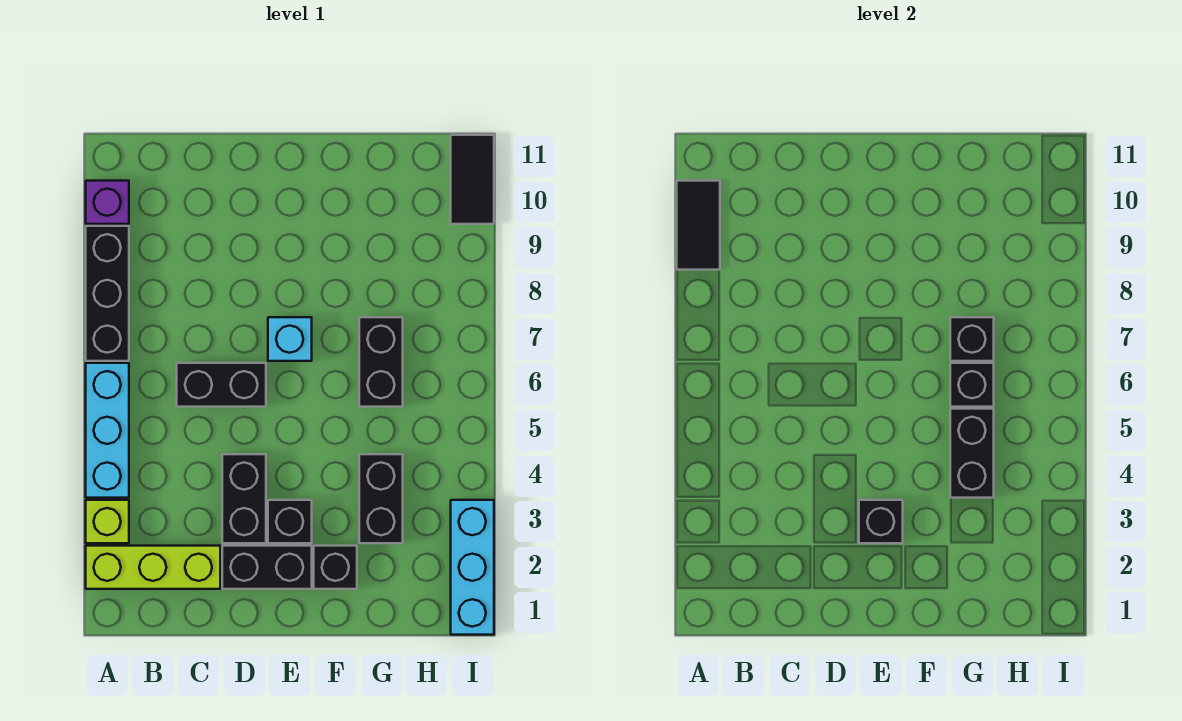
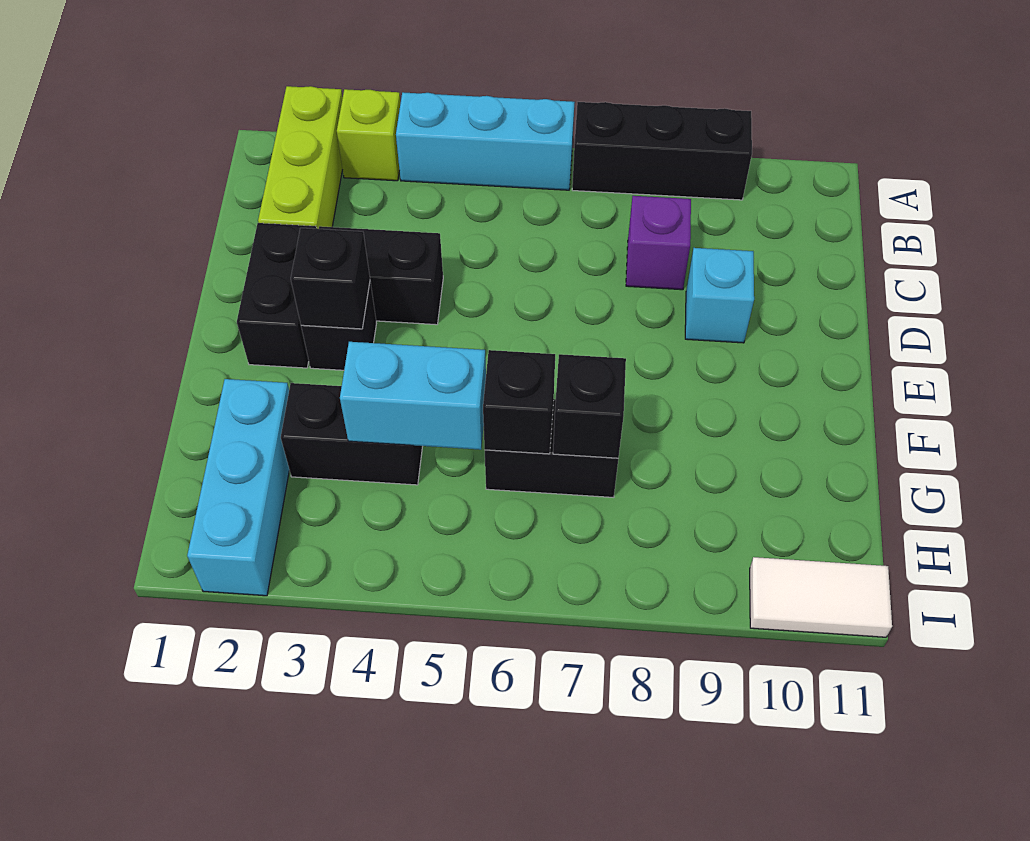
black tile A9:A10 level 2 -> none
purple brick A10 level 1 -> purple brick C8 level 1
black brick C6:D6 level 1 -> none
cyan brick E7 level 1 -> cyan brick D9 level 1
black brick F2 level 1 -> none
black brick G4:G5 level 2 -> cyan brick G4:G5 level 2
cyan brick I1:I3 level 1 -> cyan brick G2:I2 level 1
black tile I10:I11 level 1 -> white tile I10:I11 level 1

